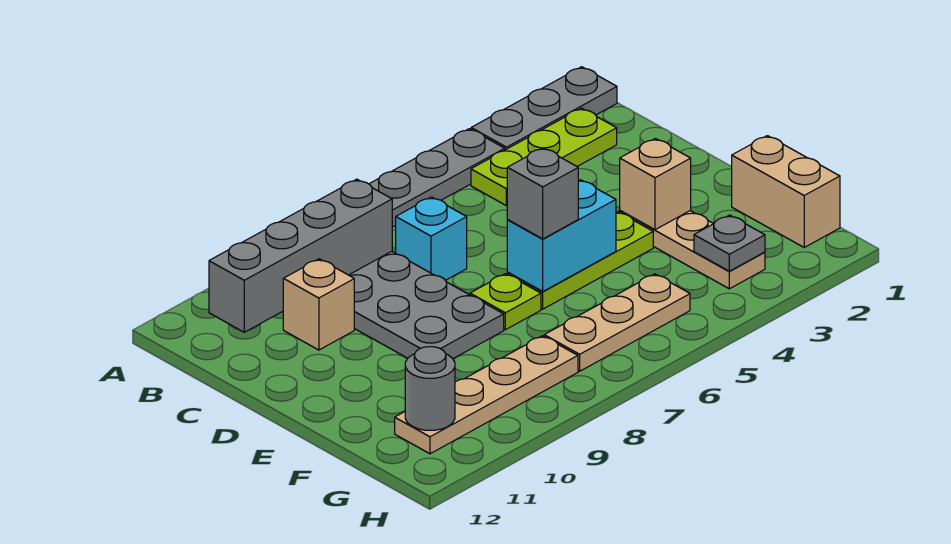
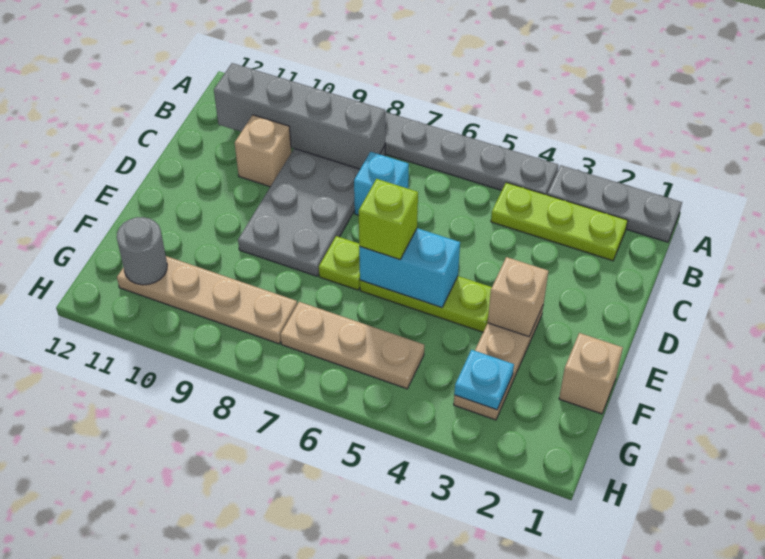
grey brick E6 level 3 -> lime brick E6 level 3
tan brick F1:G1 level 1 -> tan brick F1 level 1
grey plate G3 level 2 -> cyan plate G3 level 2

